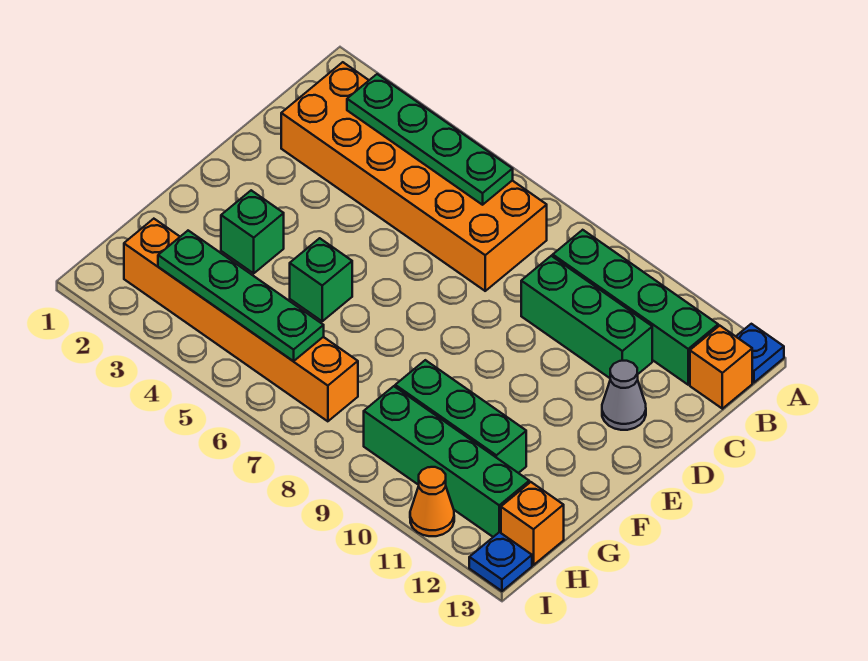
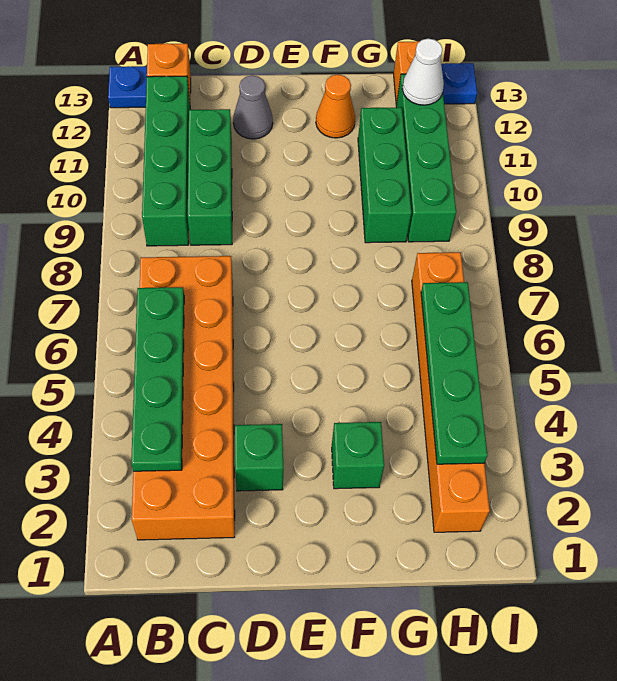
green brick F5 level 1 -> green brick D3 level 1
none -> white cone H12 level 2
orange cone I11 level 1 -> orange cone F12 level 1

